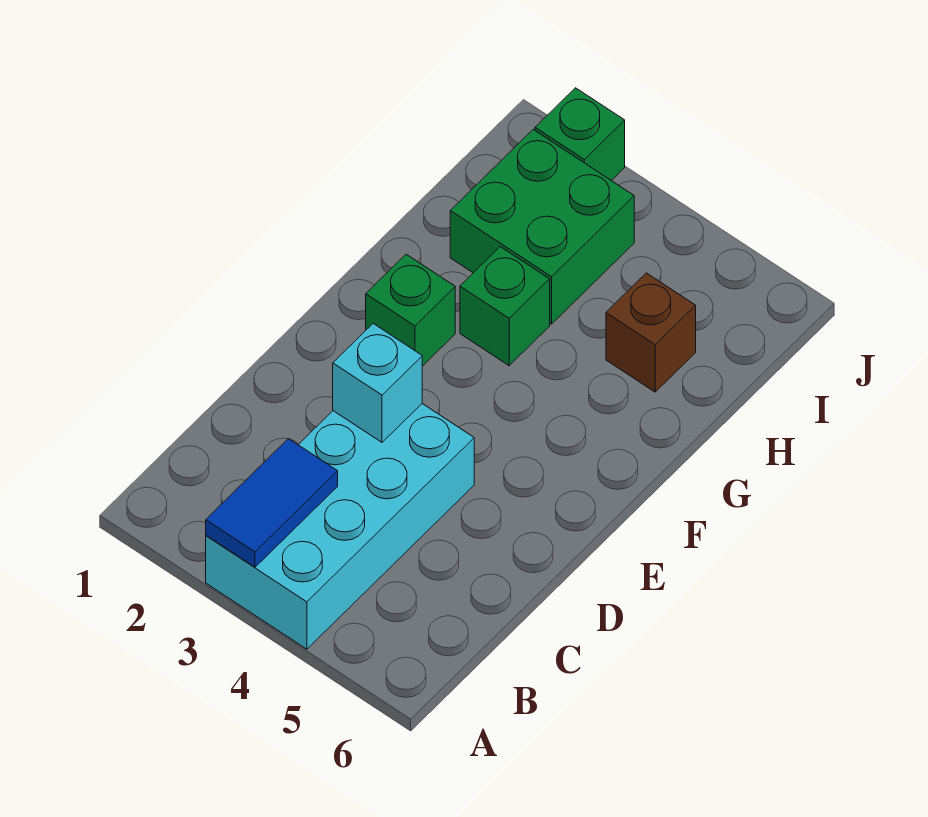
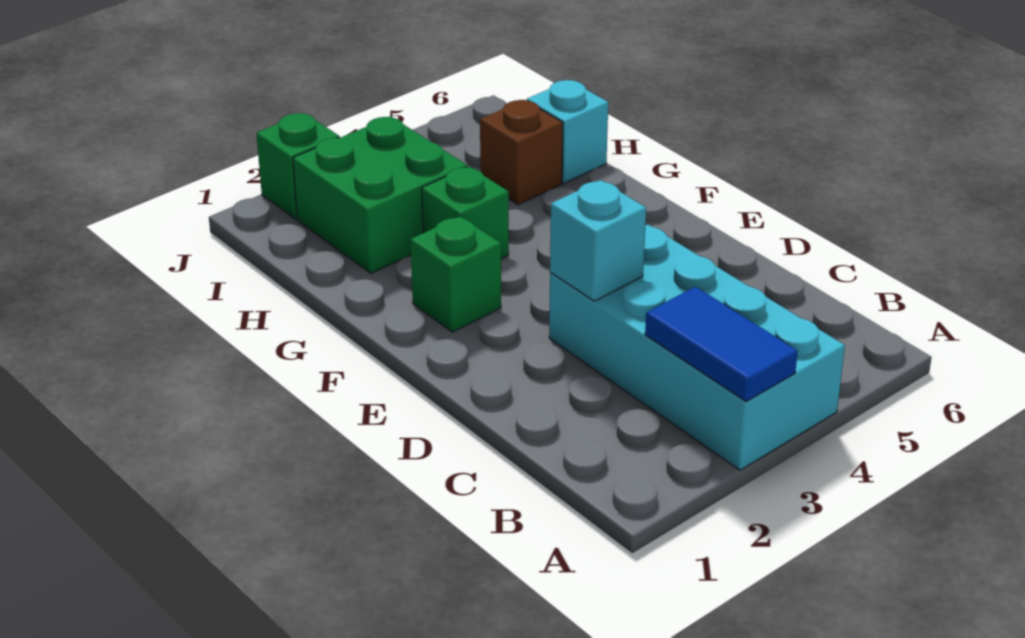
none -> cyan brick H6 level 1

